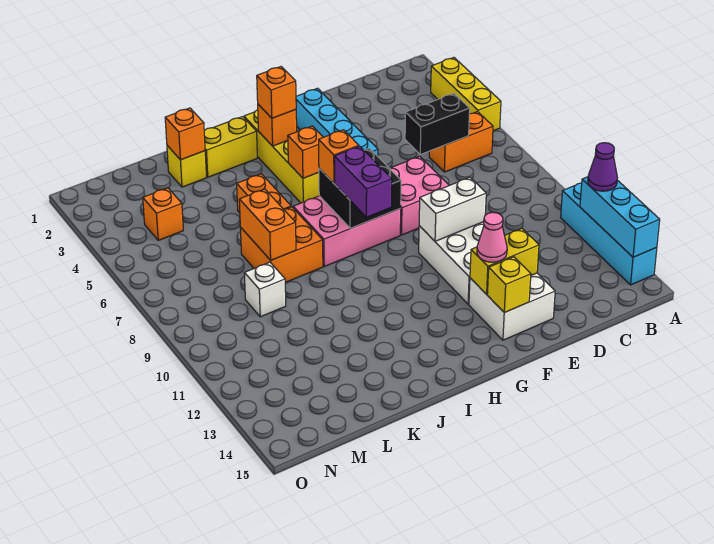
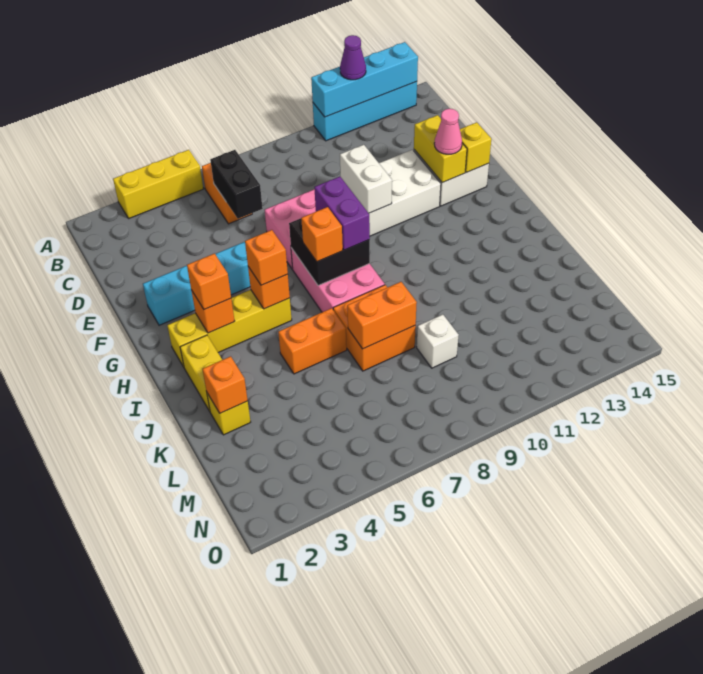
cyan brick A12:A14 level 2 -> cyan brick A11:A14 level 2
purple brick H8:H9 level 3 -> purple brick G8:H8 level 3
orange brick M4 level 1 -> orange brick H5 level 3

